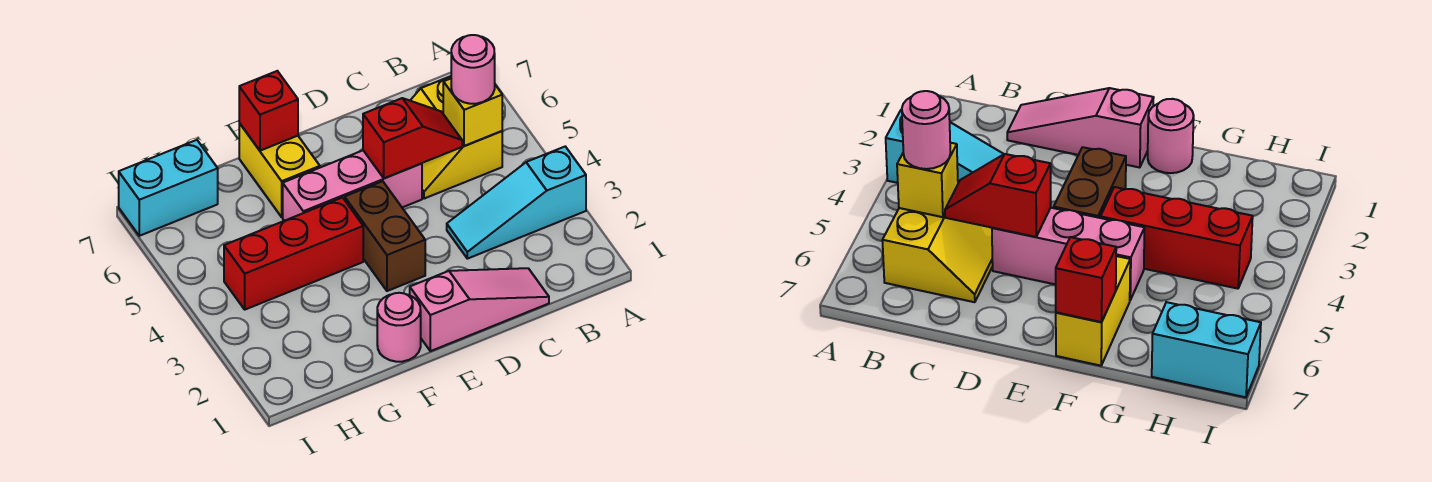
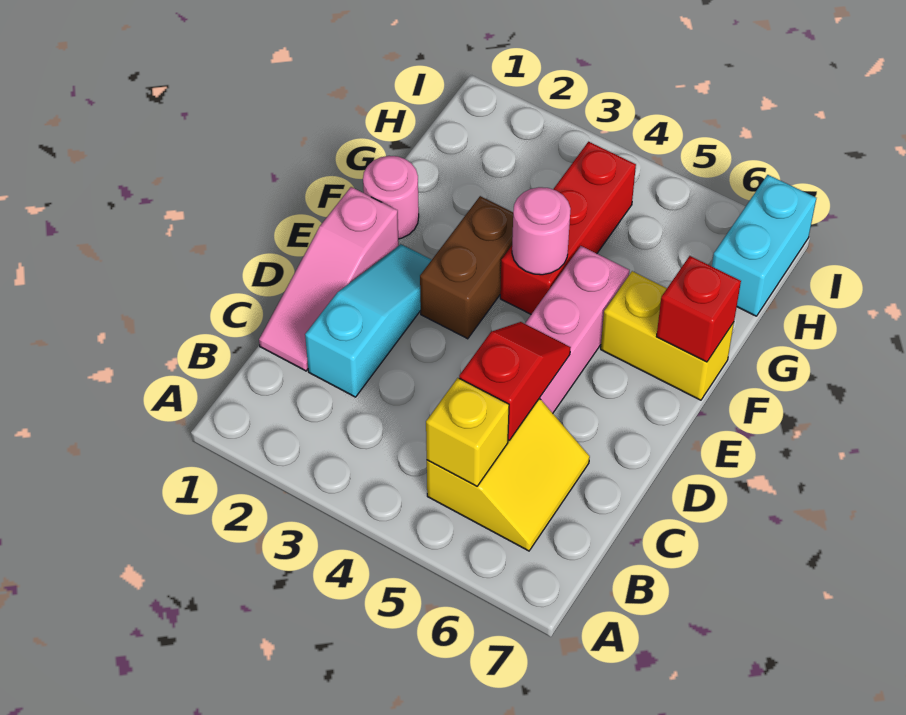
cyan slope A3:C3 level 1 top A -> cyan slope C2:E2 level 1 top C
yellow slope B5:C6 level 1 top B -> yellow slope B5:C6 level 1 top 5
pink round brick B5 level 3 -> pink round brick F4 level 2
red slope C5:D5 level 2 top D -> red slope C5:D5 level 2 top C
brown brick E3:E4 level 1 -> brown brick E3:F3 level 1

